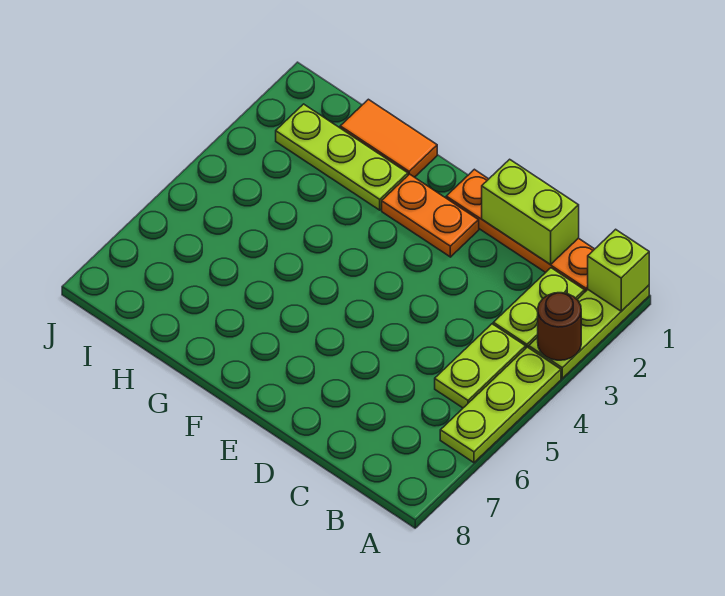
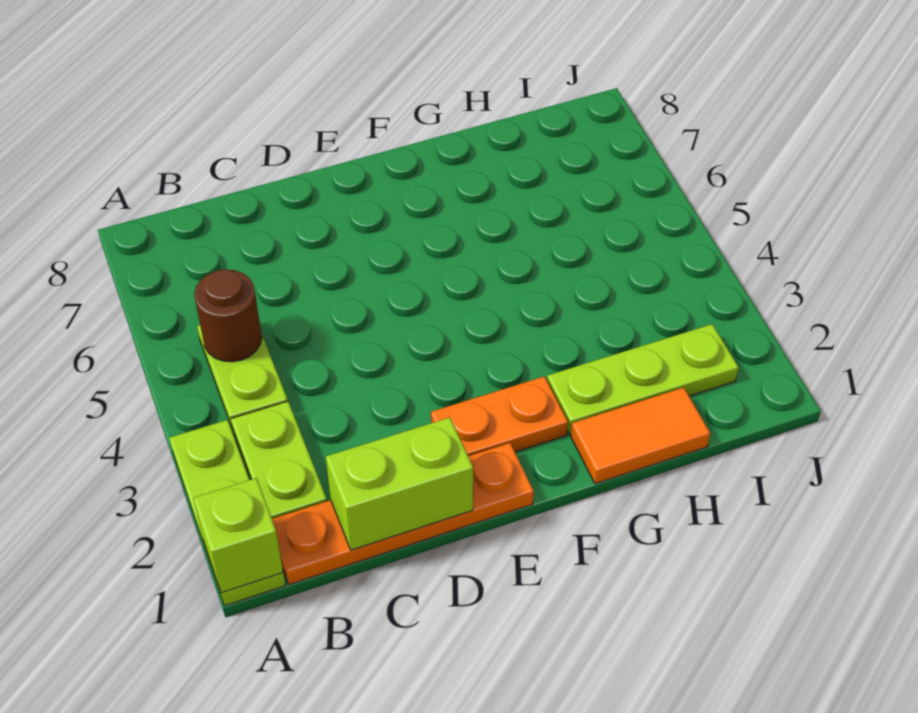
brown round brick A3 level 2 -> brown round brick B5 level 2
lime plate A4:A6 level 1 -> none

